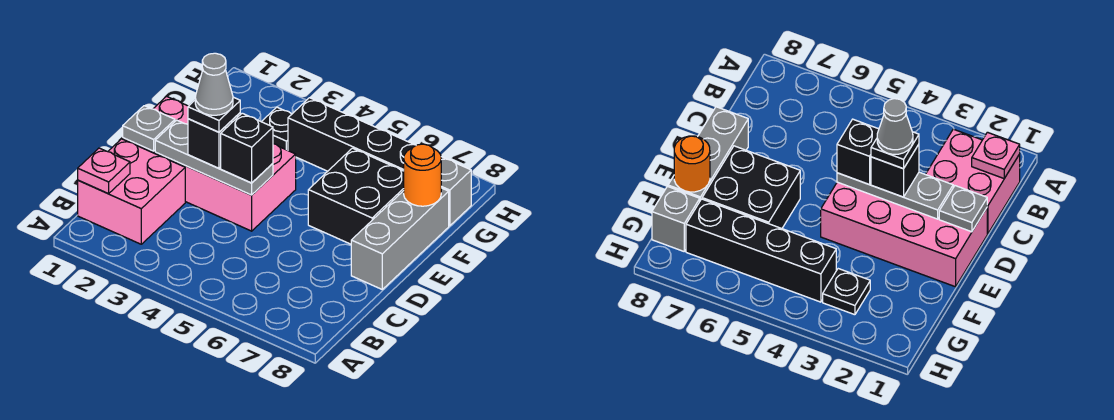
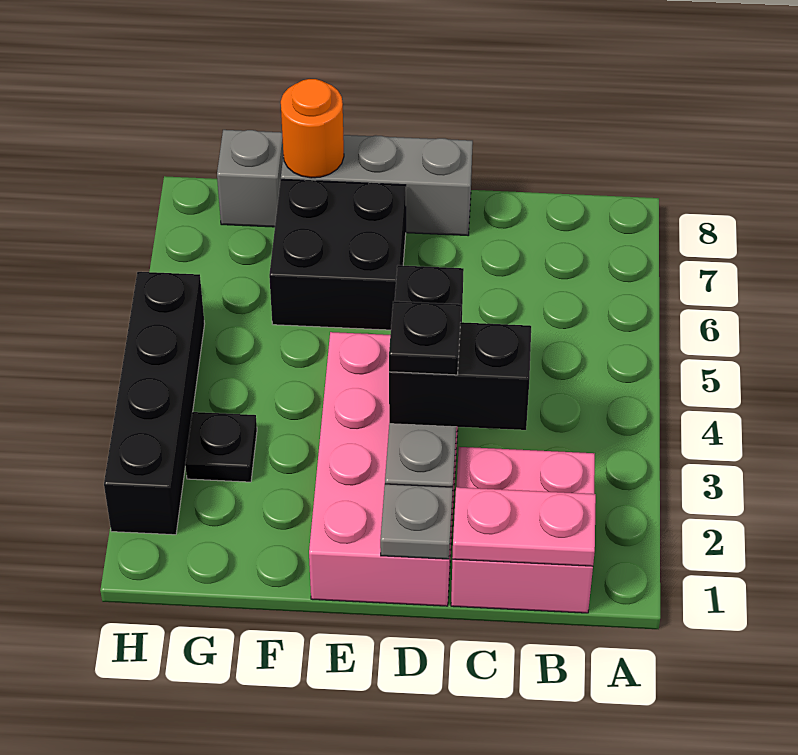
pink plate B1 level 2 -> pink plate B1:C1 level 2
black brick D3 level 3 -> black brick C3:D3 level 3
grey cone D3 level 5 -> none
black brick G4:G7 level 1 -> black brick H2:H5 level 1

